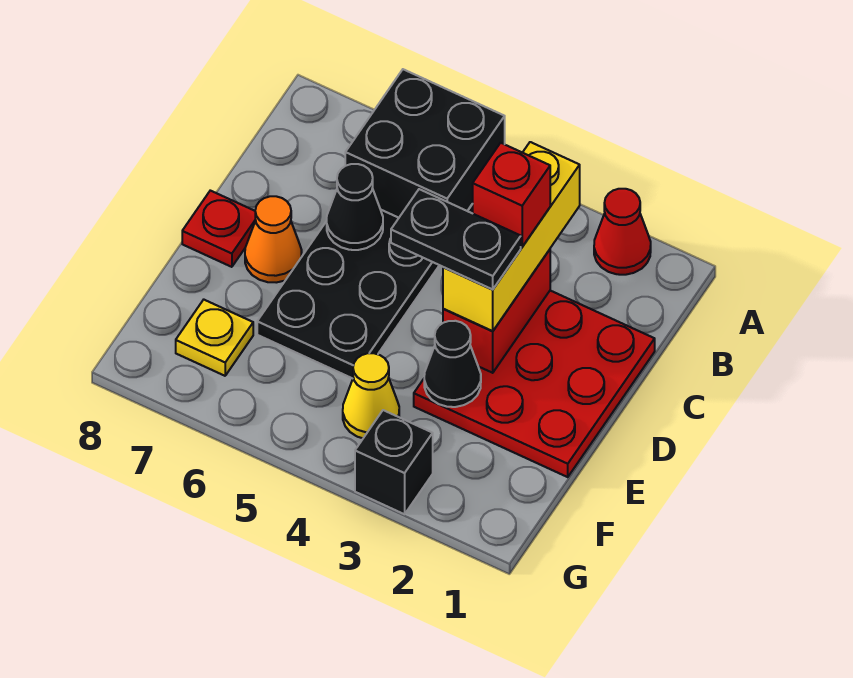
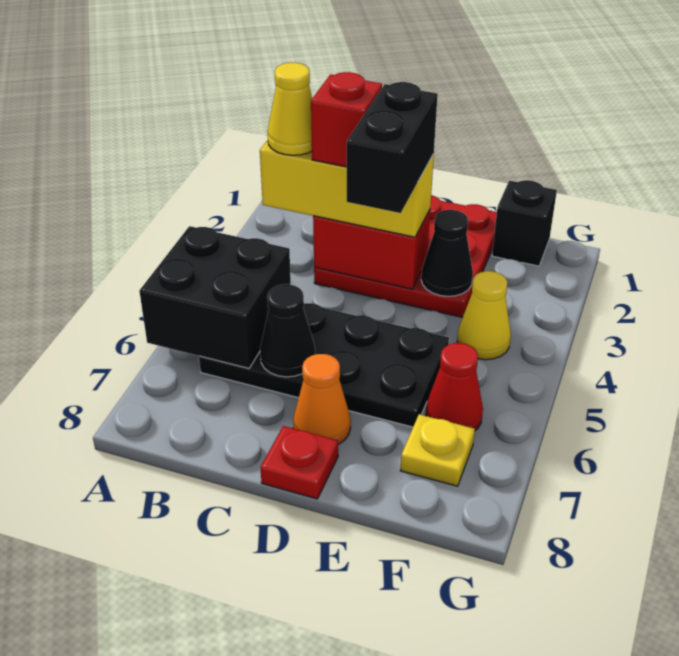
red cone A2 level 1 -> red cone F6 level 1
none -> yellow cone B3 level 4
black plate D3:D4 level 4 -> black brick D3:D4 level 4
black brick G3 level 1 -> black brick F1 level 1

